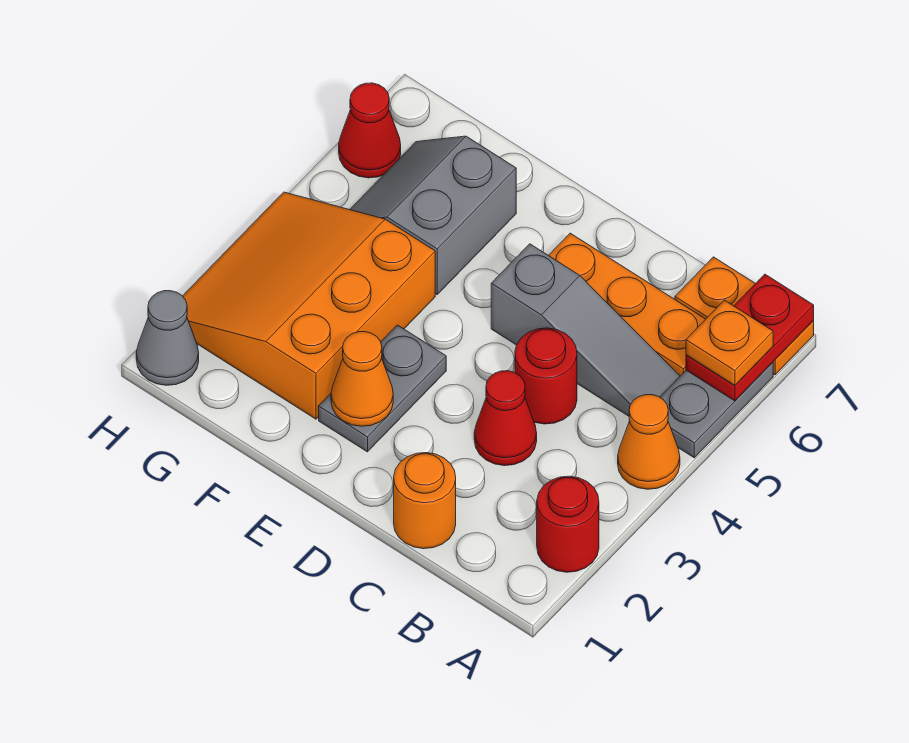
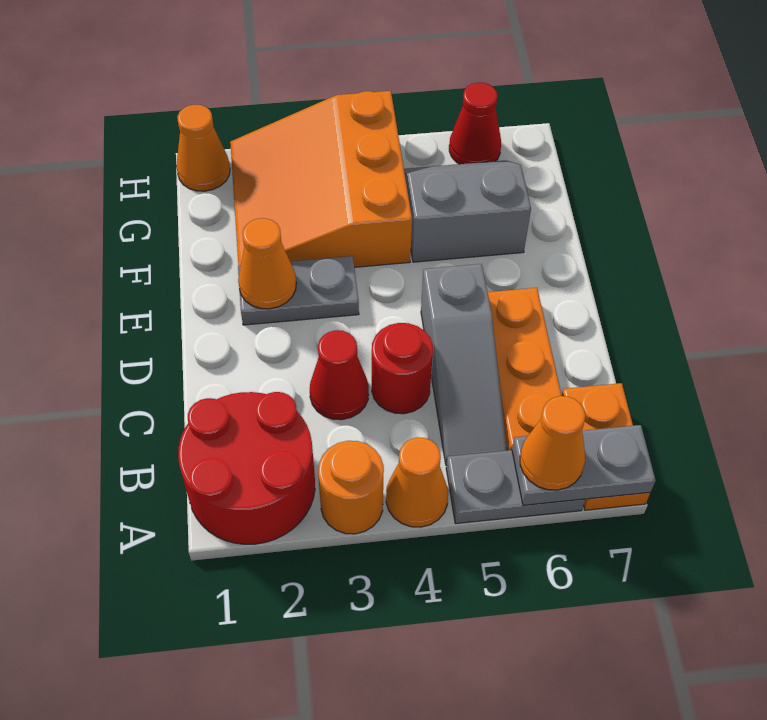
red round brick A2 level 1 -> red round brick A1:B2 level 1
red plate A6:A7 level 2 -> grey plate A6:A7 level 2
orange plate A6 level 3 -> orange cone A6 level 3
orange round brick C1 level 1 -> orange round brick A3 level 1
orange slope F2:H4 level 1 top F -> orange slope F2:H4 level 1 top 4
grey cone H1 level 1 -> orange cone H1 level 1

